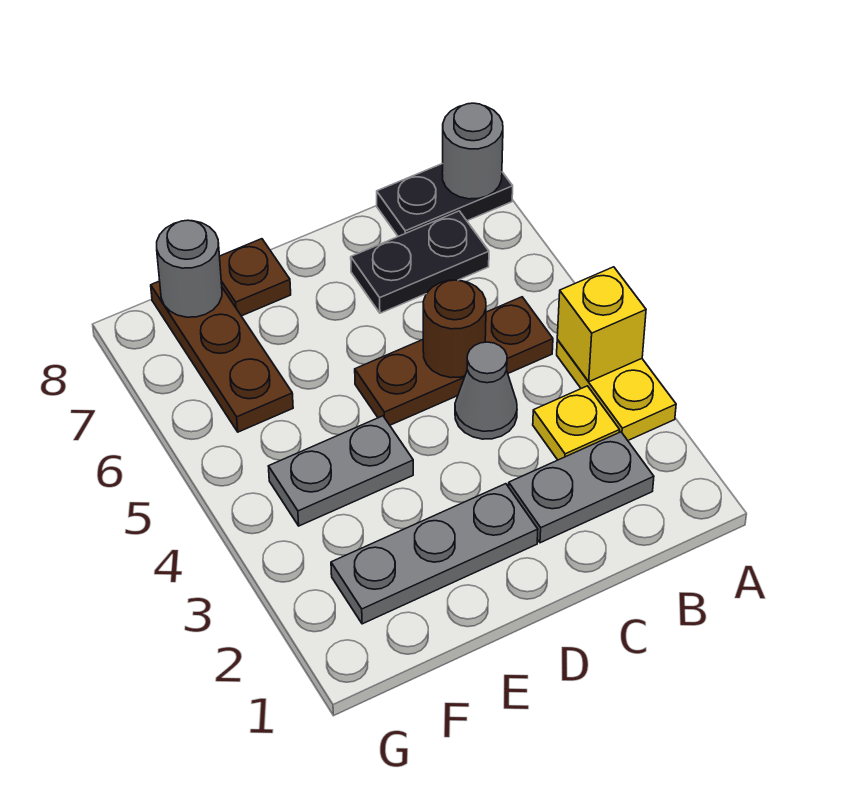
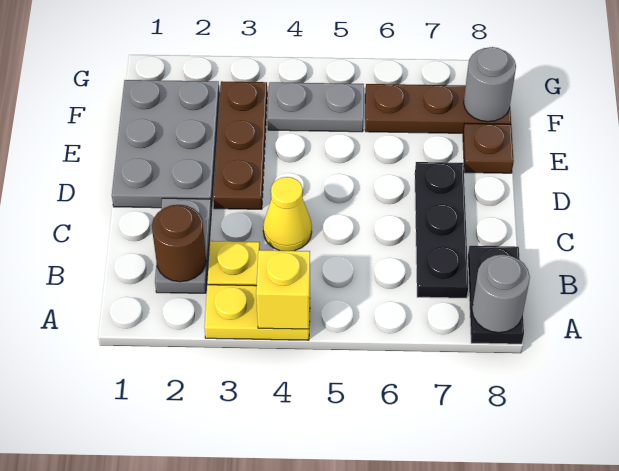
brown plate B5:D5 level 1 -> brown plate D3:F3 level 1
black plate B7:C7 level 1 -> black plate B7:D7 level 1
grey cone C4 level 1 -> yellow cone C4 level 1
brown round brick C5 level 2 -> brown round brick B2 level 2
grey plate D2:F2 level 1 -> grey plate D1:F2 level 1
grey plate E4:F4 level 1 -> grey plate F4:F5 level 1

